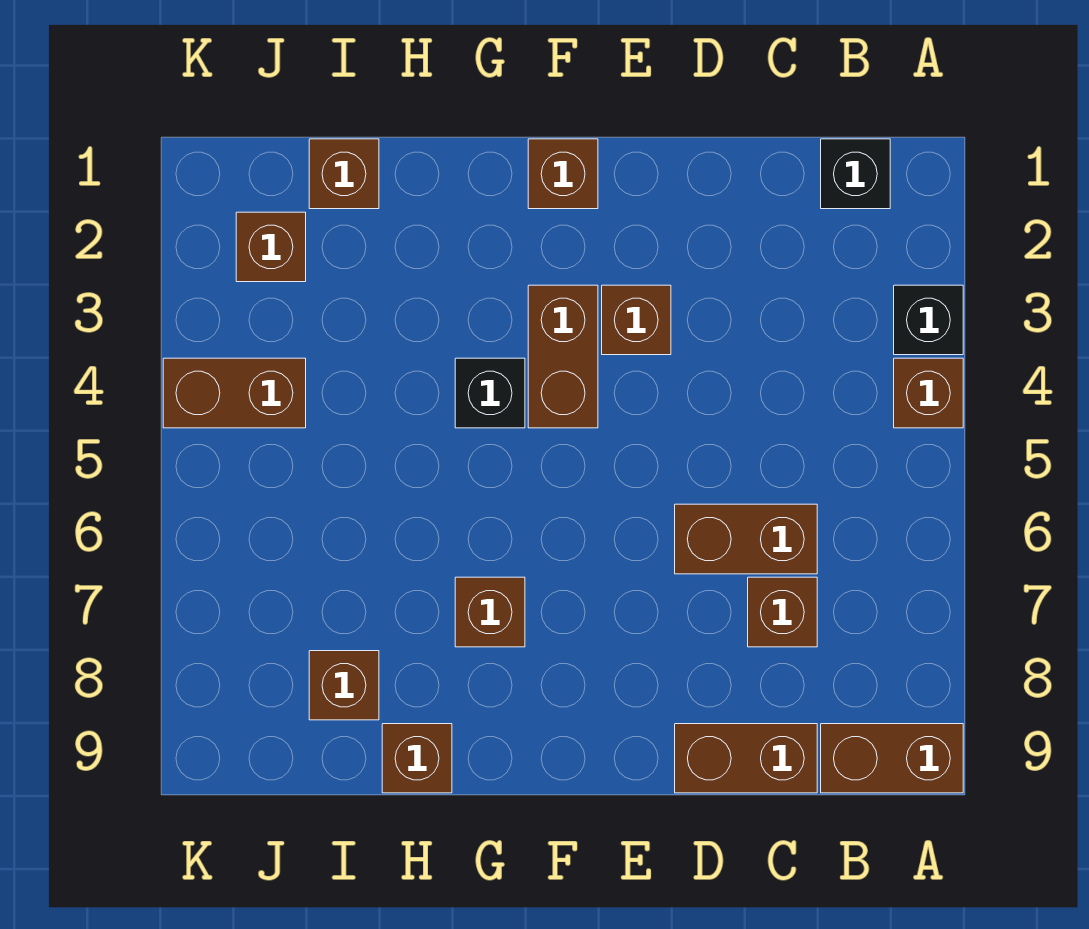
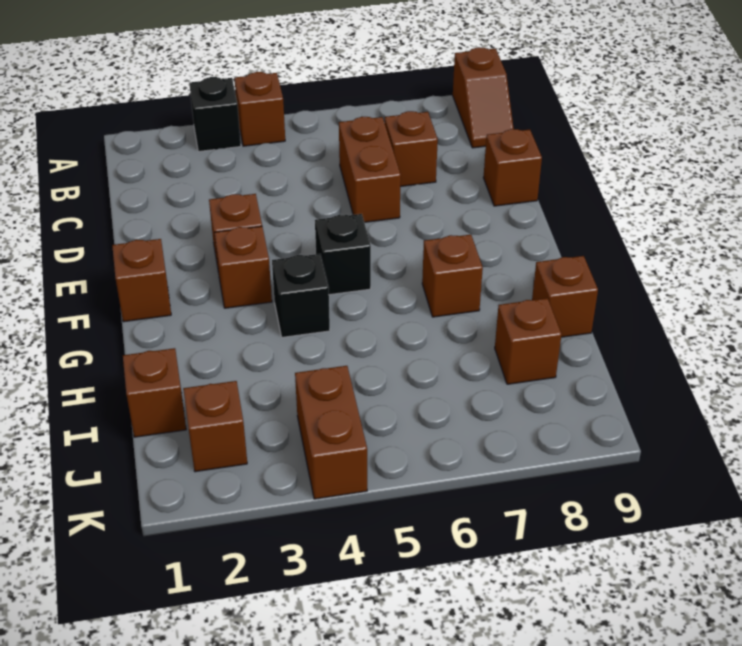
brown brick A9:B9 level 1 -> brown slope A9:B9 level 1 top A
black brick B1 level 1 -> black brick F5 level 1
brown brick C9:D9 level 1 -> brown brick D9 level 1
brown brick F3:F4 level 1 -> brown brick F3 level 1

